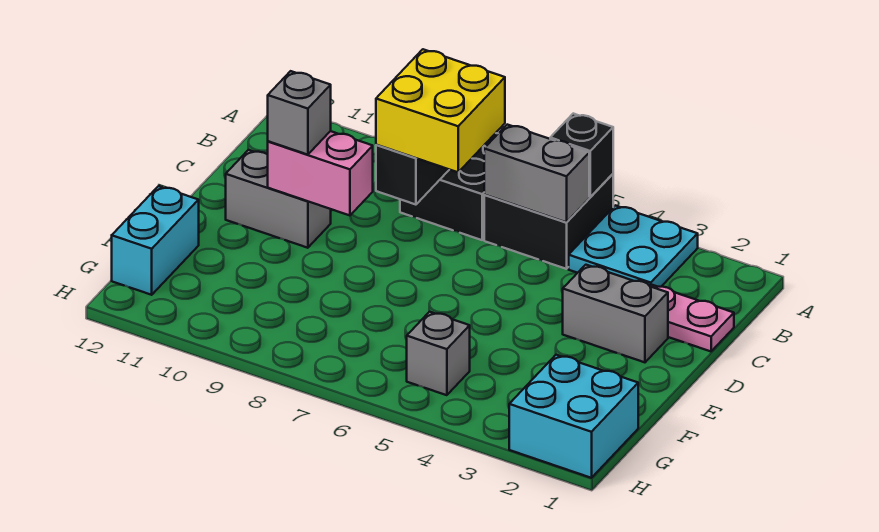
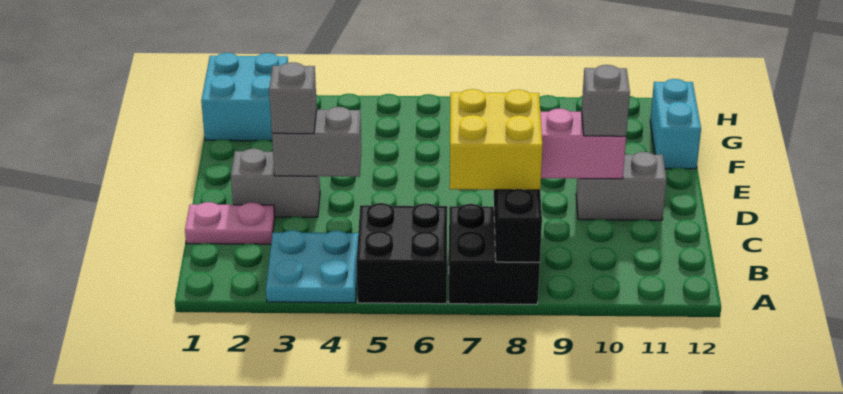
black brick A5 level 2 -> none
grey brick B5:B6 level 2 -> grey brick D3:D4 level 2
grey brick G5 level 1 -> grey brick D3 level 3

